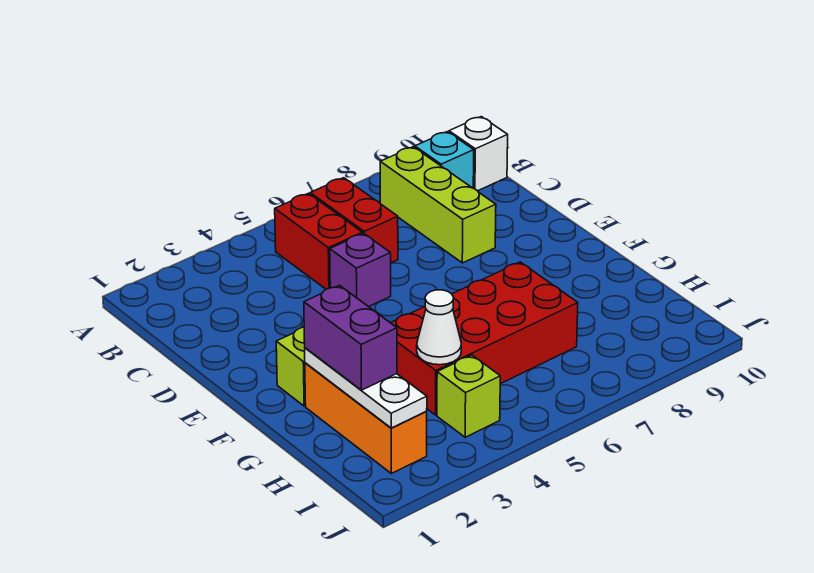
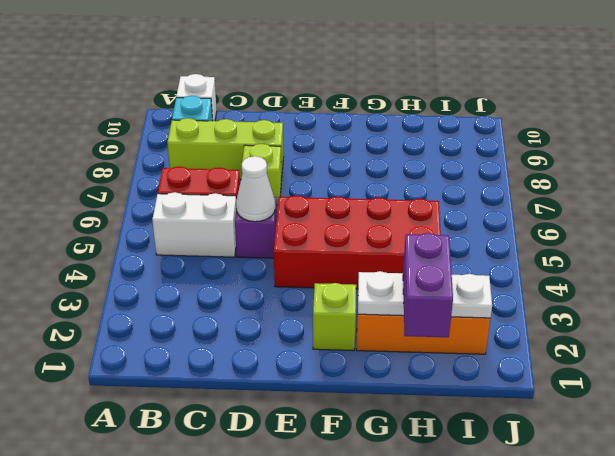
red brick B5:C5 level 1 -> white brick B5:C5 level 1
purple brick G2:H2 level 3 -> purple brick H1:H2 level 3
red brick G4:H7 level 1 -> red brick E4:H5 level 1
white cone H4 level 2 -> white cone D5 level 2
lime brick I4 level 1 -> lime brick D7 level 1

